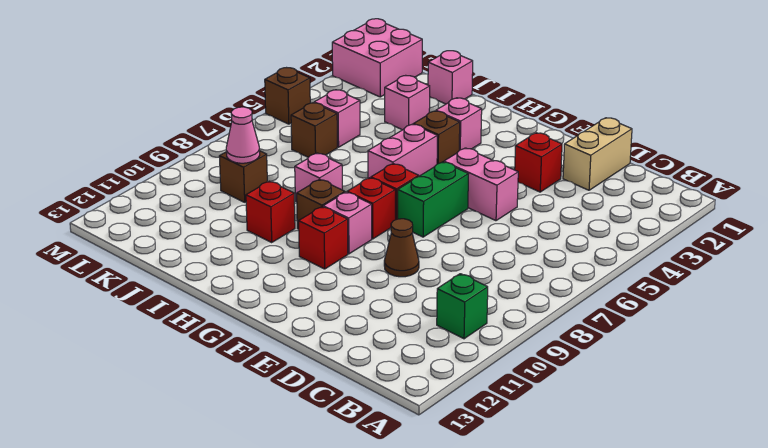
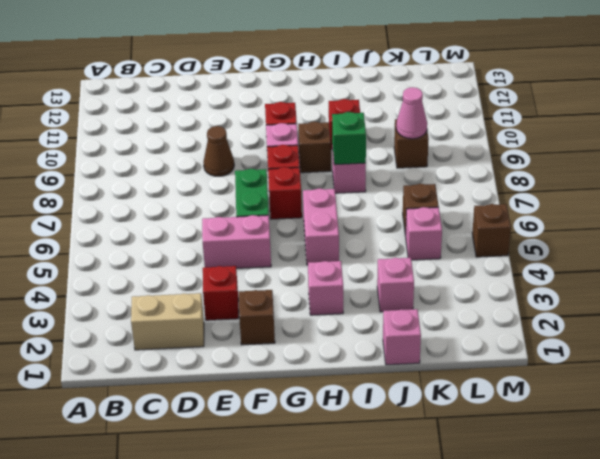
green brick B10 level 1 -> green brick I8 level 2
tan brick D1:D2 level 1 -> tan brick C2:D2 level 1
brown brick H4 level 1 -> brown brick F2 level 1
pink brick L1:M2 level 1 -> none

